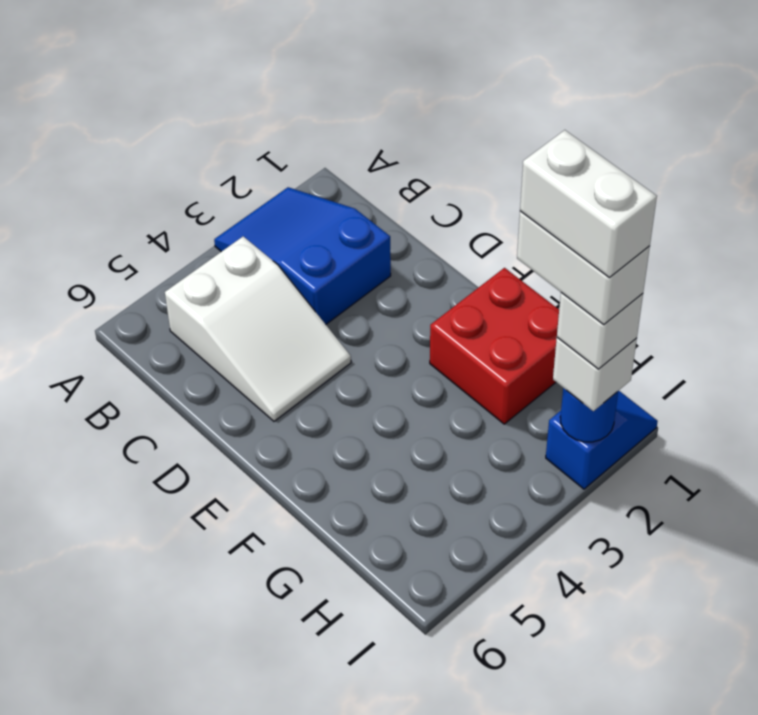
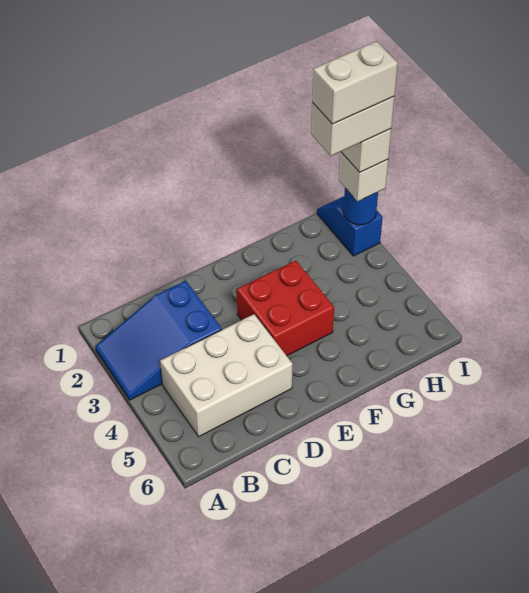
white slope B4:D5 level 1 top B -> white brick B4:D5 level 1
red brick F1:G2 level 1 -> red brick E3:F4 level 1

